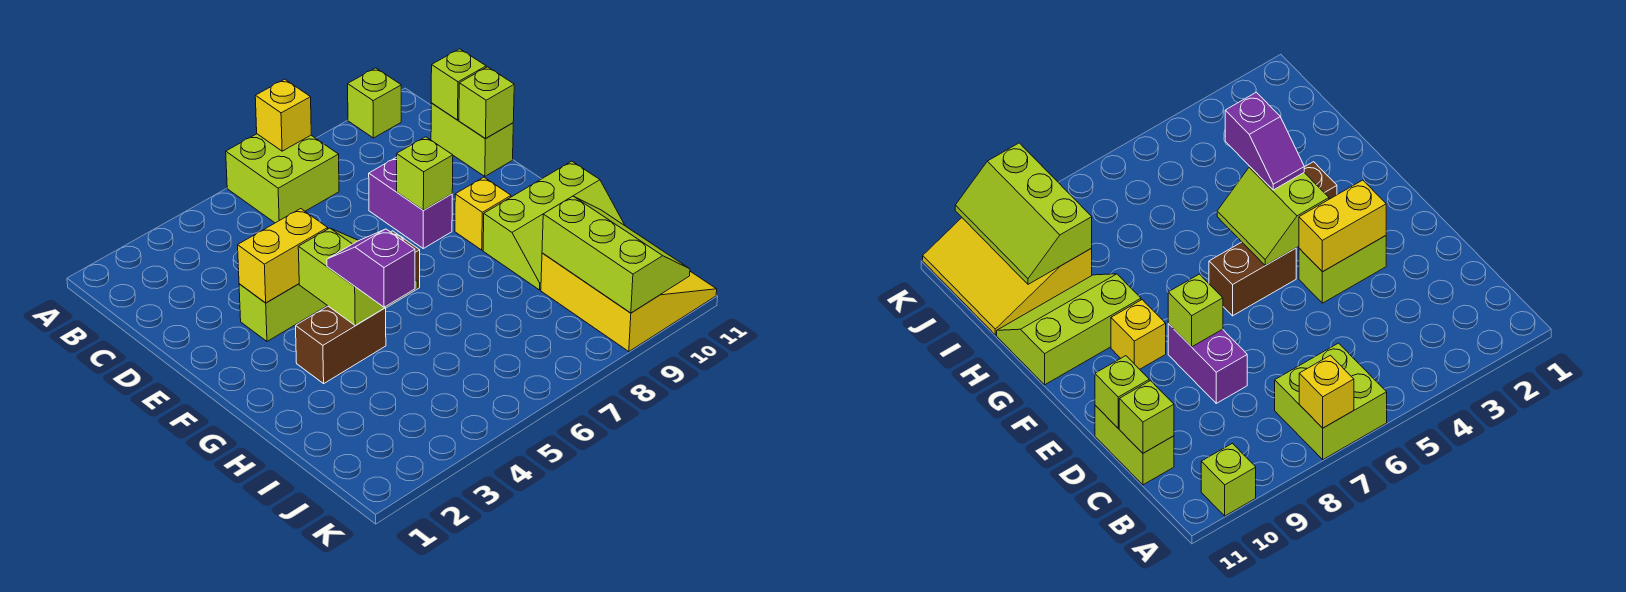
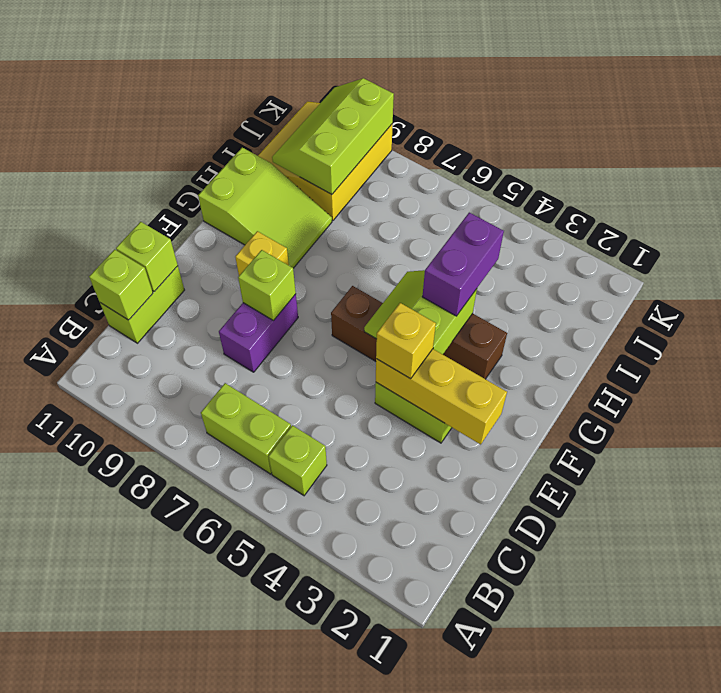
lime brick A6:B7 level 1 -> lime brick B6:B7 level 1
yellow brick A7 level 2 -> yellow brick E4 level 3
lime brick A10 level 1 -> lime brick B5 level 1
yellow brick E3:E4 level 2 -> yellow brick E2:E4 level 2
purple slope G4:H4 level 3 top H -> purple brick G4:H4 level 3
lime slope G9:H11 level 1 top G -> lime slope G9:H11 level 1 top 11

